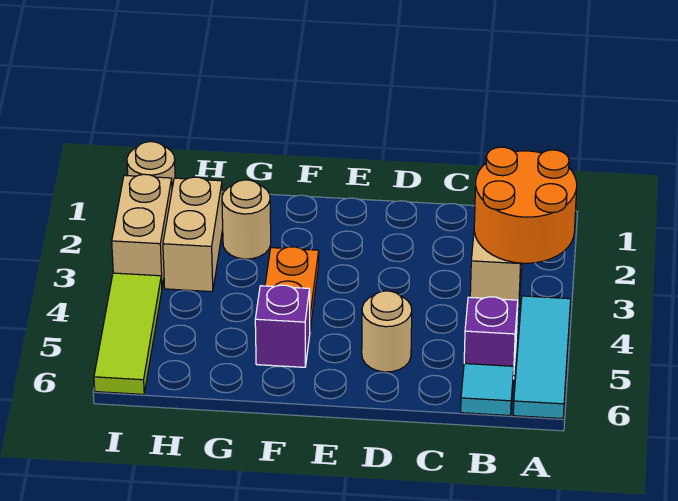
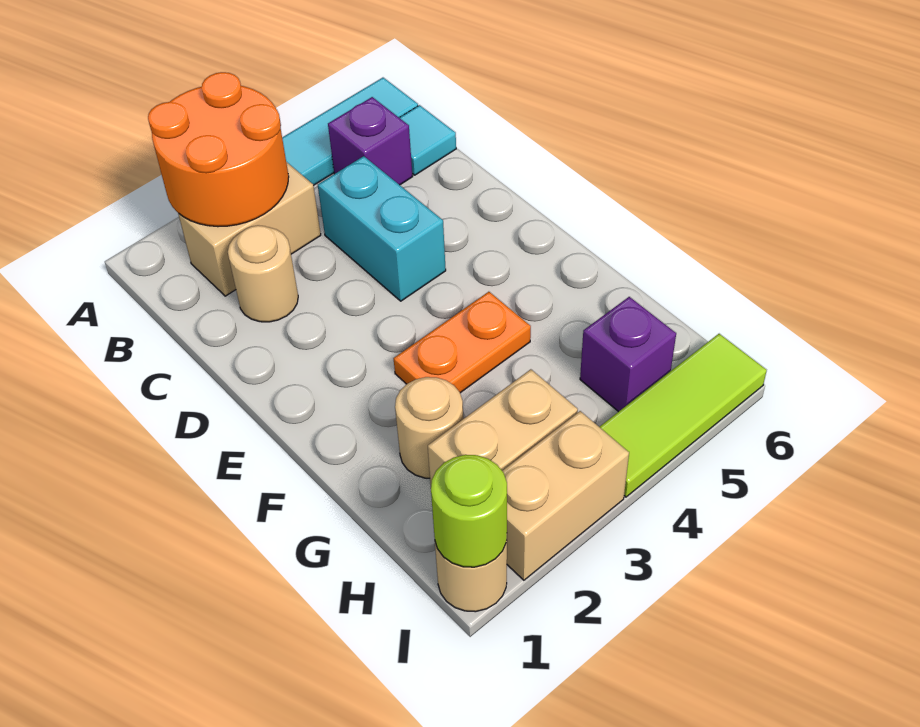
none -> cyan brick C4:D4 level 1
tan round brick D5 level 1 -> tan round brick C2 level 1
purple brick F5 level 1 -> purple brick H5 level 1
none -> lime round brick I1 level 2

